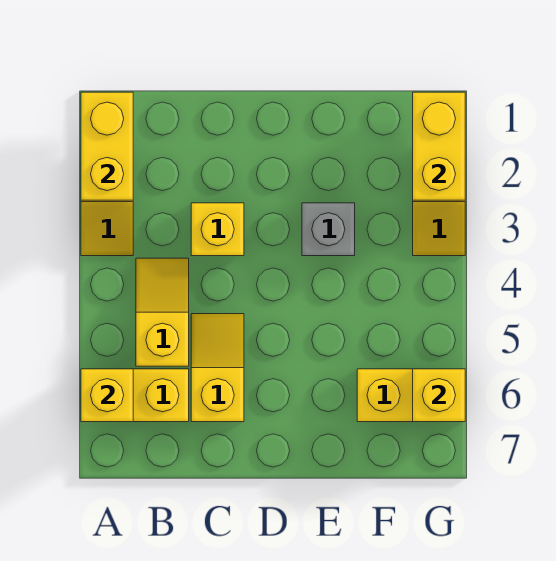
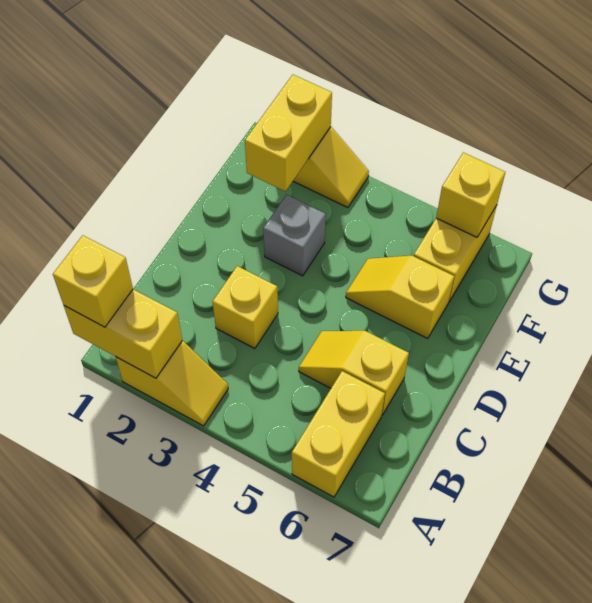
yellow brick A6 level 2 -> yellow brick A1 level 3
yellow slope B4:B5 level 1 top 5 -> yellow slope E5:E6 level 1 top 6
yellow brick G1:G2 level 2 -> yellow brick F2:G2 level 2

